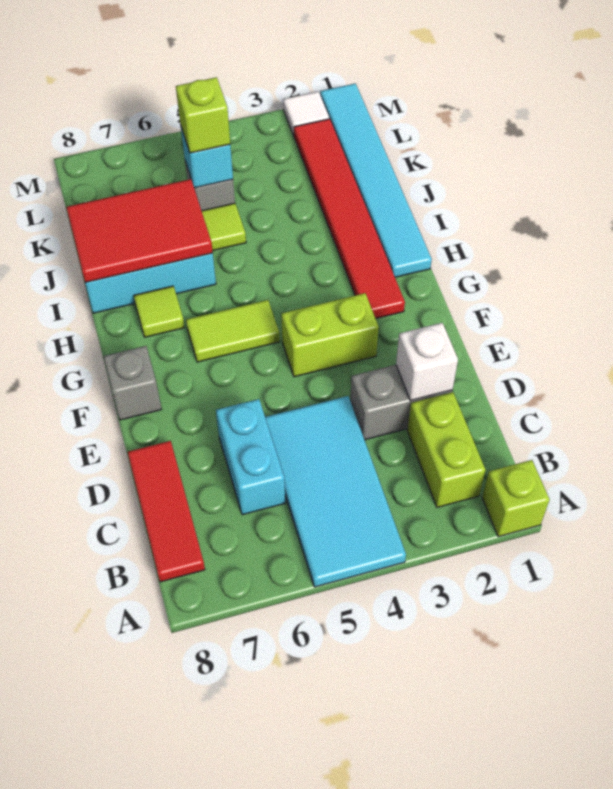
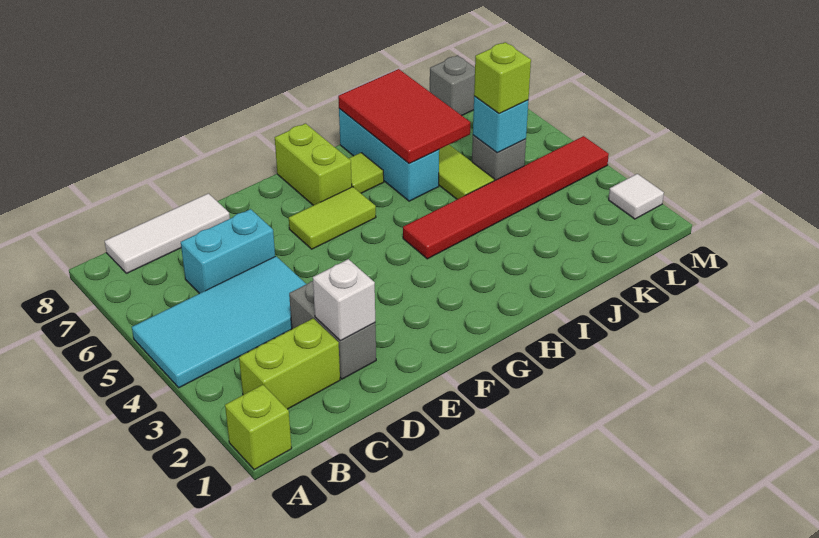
red tile B8:D8 level 1 -> white tile B8:D8 level 1
lime brick F3:F4 level 1 -> lime brick G7:G8 level 1
grey brick F8 level 1 -> grey brick L8 level 1
red tile G2:L2 level 1 -> red tile H4:M4 level 1
lime tile G5:G6 level 1 -> lime tile F6:G6 level 1
cyan tile H1:M1 level 1 -> none

